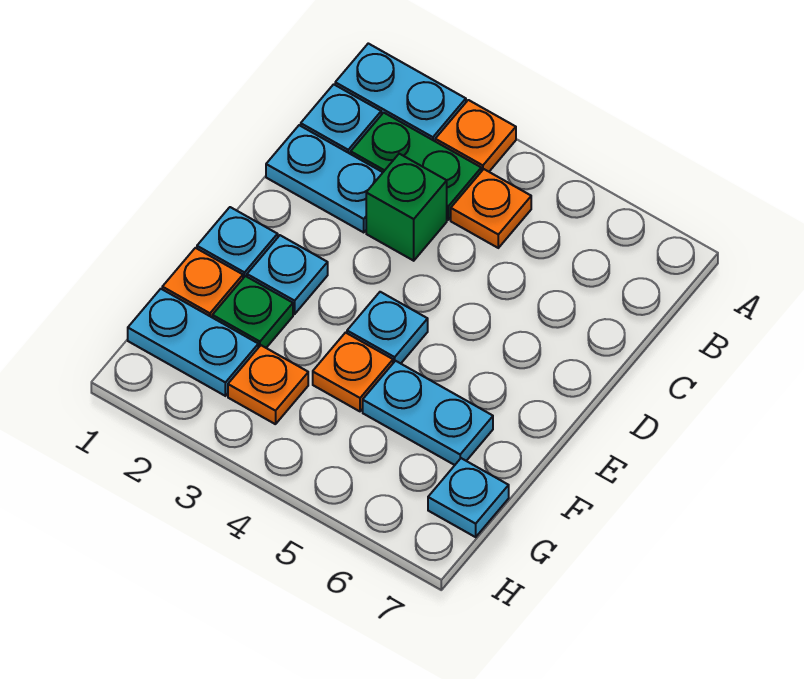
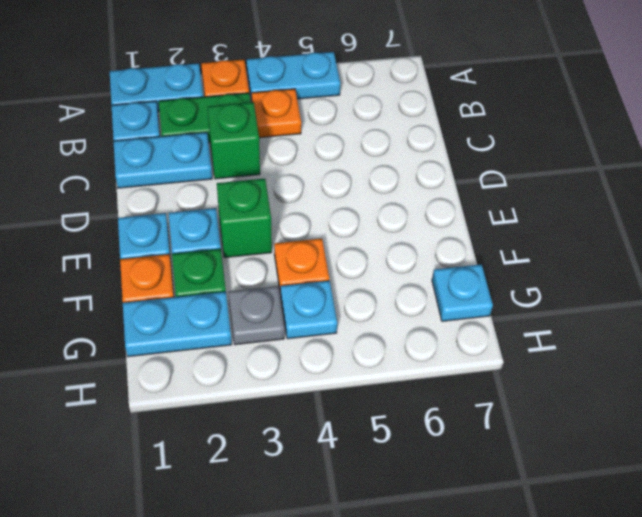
none -> green brick E3 level 1
cyan plate E4 level 1 -> cyan plate G4 level 1
cyan plate F5:F6 level 1 -> cyan plate A4:A5 level 1
orange plate G3 level 1 -> grey plate G3 level 1

